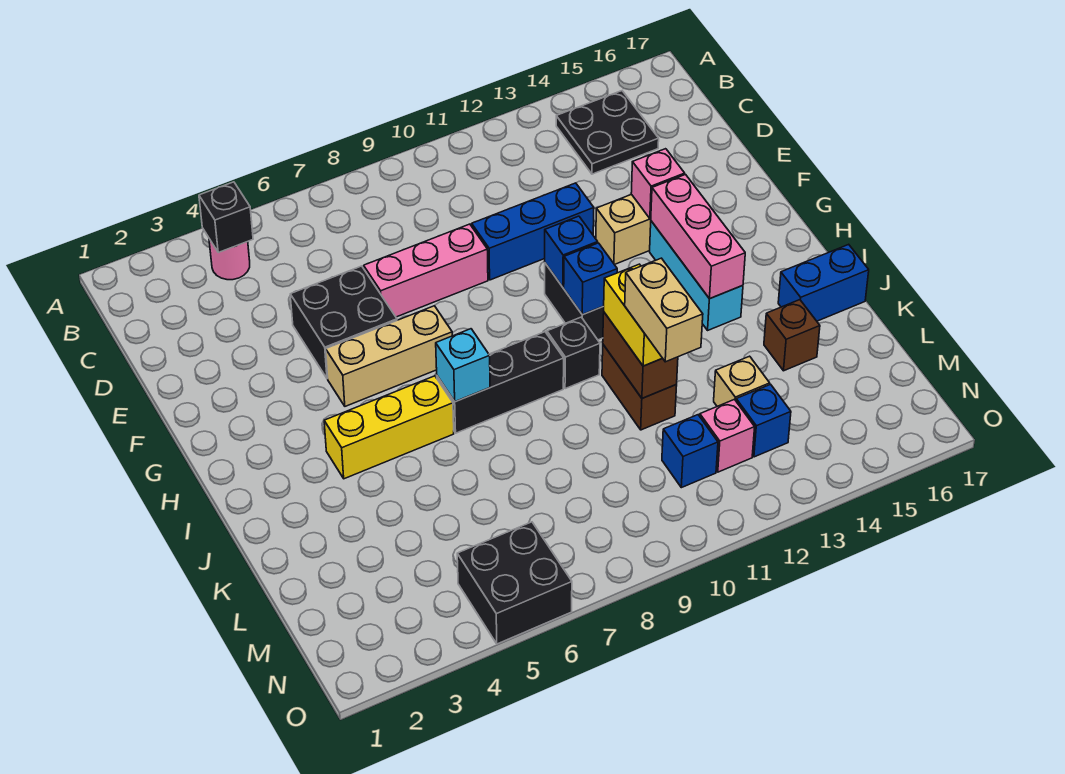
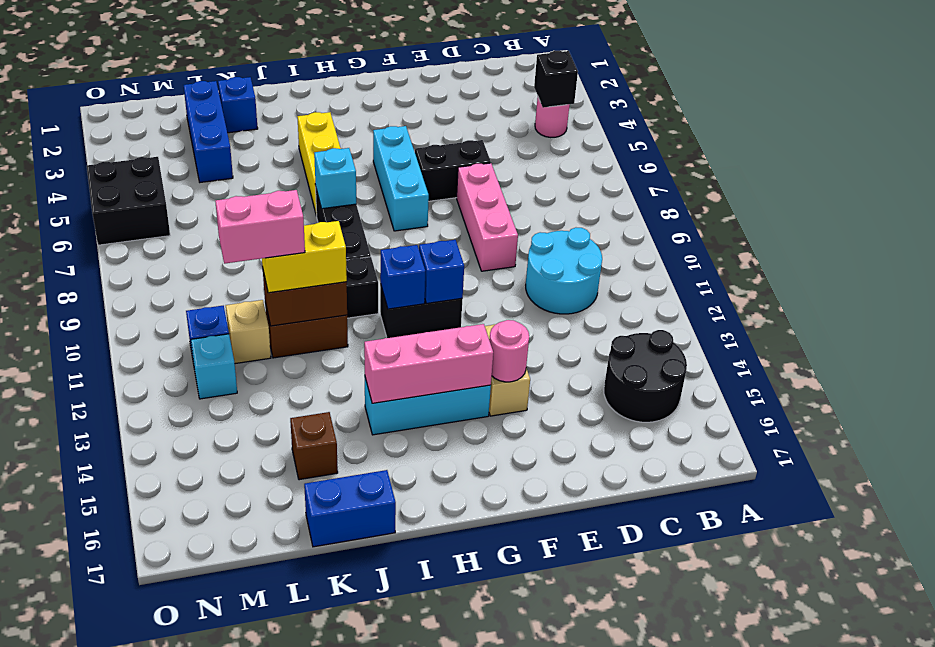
black plate B14:C15 level 1 -> black round brick B14:C15 level 1
none -> cyan round brick C10:D11 level 1
black brick E5:F6 level 1 -> black brick E6:F6 level 1
blue brick E10:E12 level 1 -> blue brick L2:L4 level 1
pink brick F14 level 2 -> pink round brick F14 level 2
tan brick G5:G7 level 1 -> cyan brick G5:G7 level 1
blue brick J16:J17 level 1 -> blue brick J17:K17 level 1
tan brick K11:L11 level 4 -> pink brick K11:L11 level 4
tan brick L13 level 1 -> tan brick L11 level 1
pink brick M12 level 1 -> cyan brick M12 level 1
blue brick M13 level 1 -> blue brick K2 level 1

